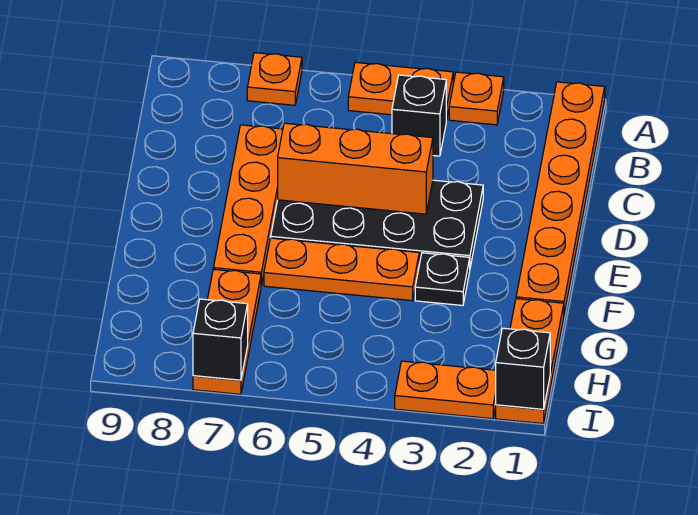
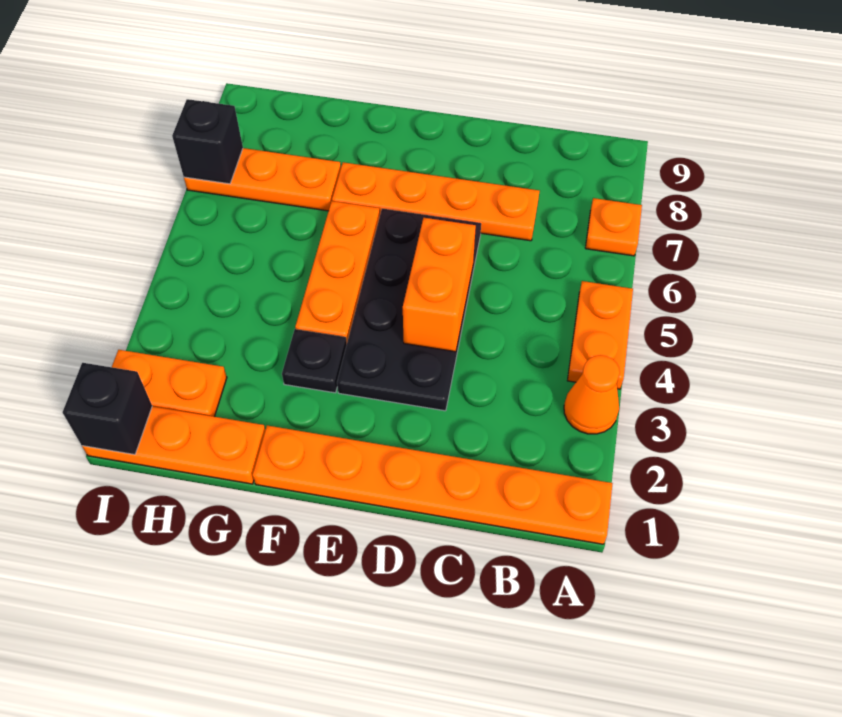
orange plate A3 level 1 -> orange cone A3 level 1
black brick B4 level 1 -> none
orange brick D4:D6 level 2 -> orange brick D4:D5 level 2
orange plate I2:I3 level 1 -> orange plate H2:I2 level 1

